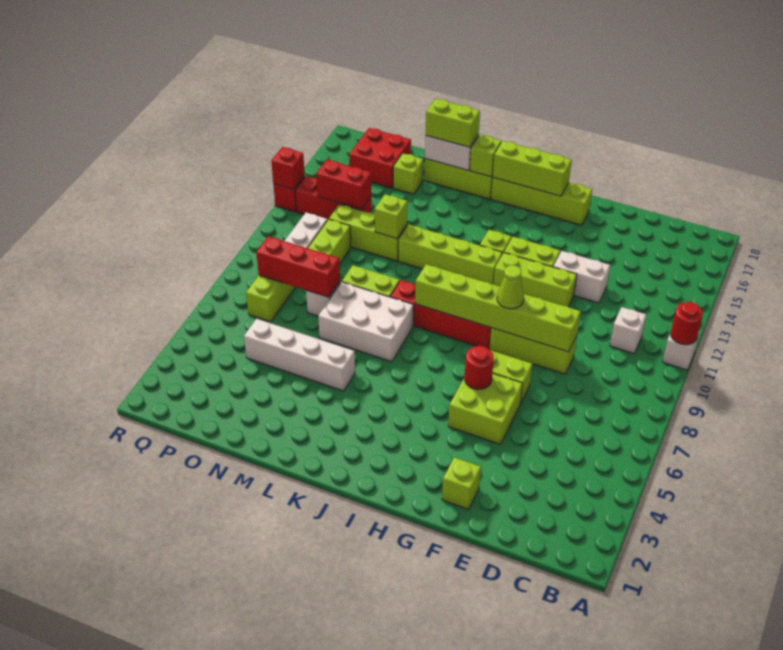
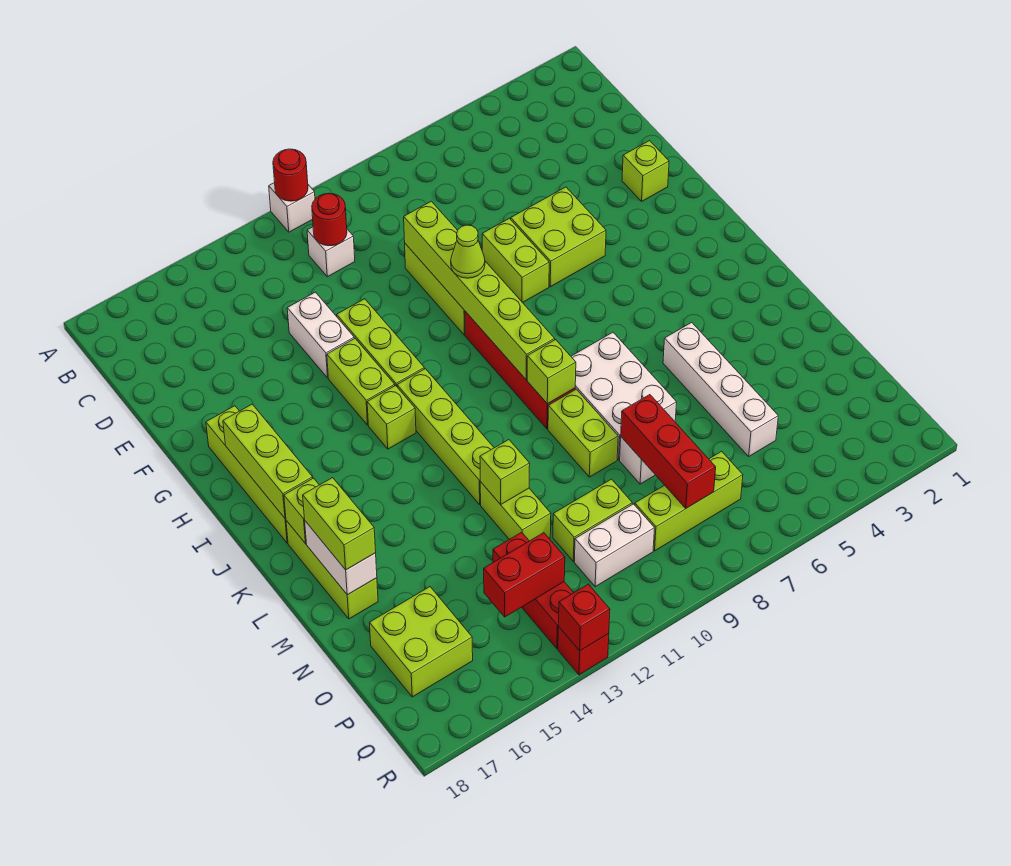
red round brick G6 level 2 -> red round brick C11 level 2
lime brick M12:O12 level 1 -> lime brick M12:N12 level 1
lime brick N16 level 1 -> lime brick K9 level 2
red brick O13:P13 level 2 -> red brick P13:P14 level 2
red brick O16:P17 level 1 -> lime brick O16:P17 level 1

